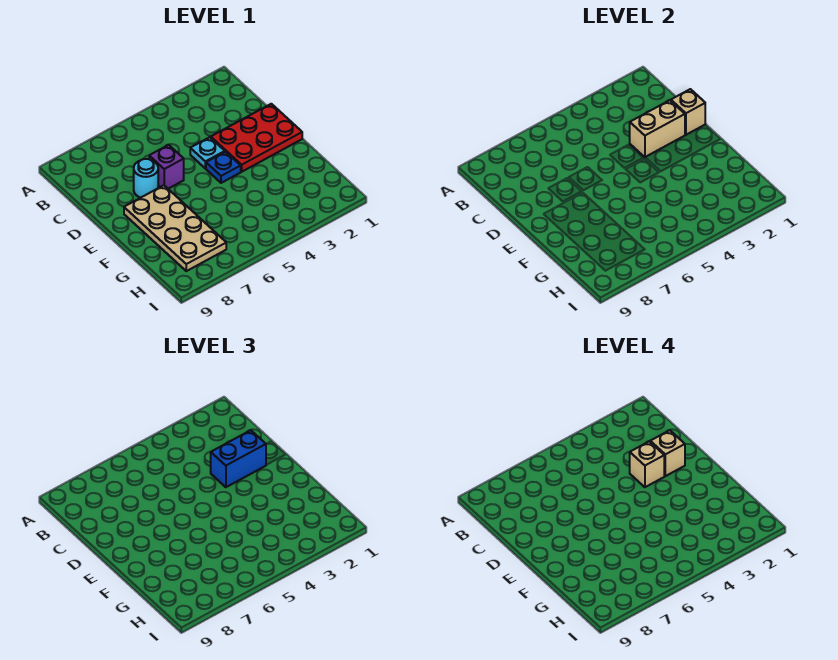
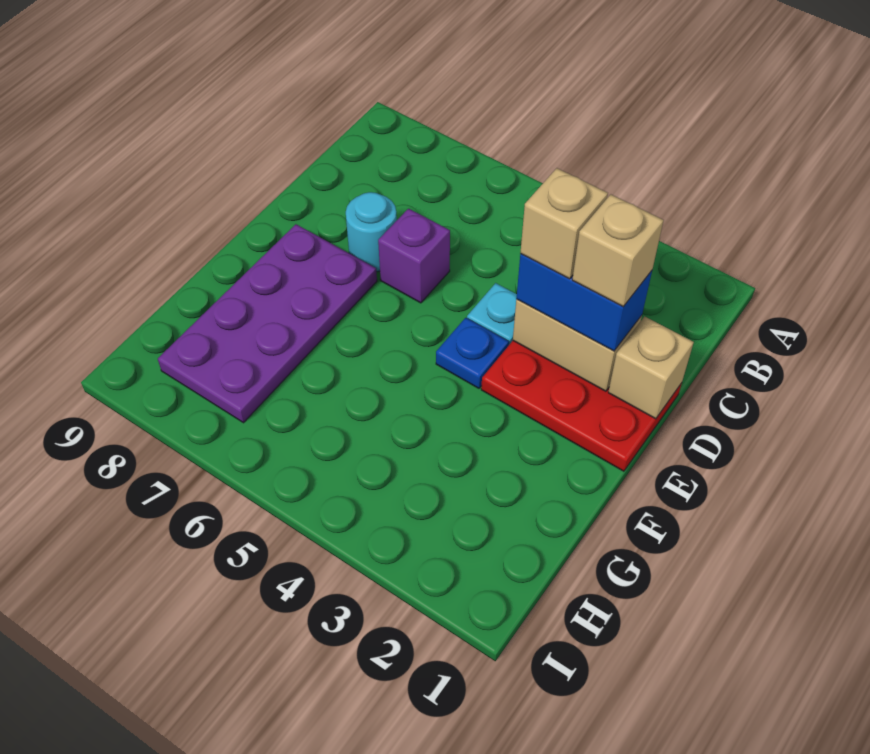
tan plate E7:H8 level 1 -> purple plate E7:H8 level 1

